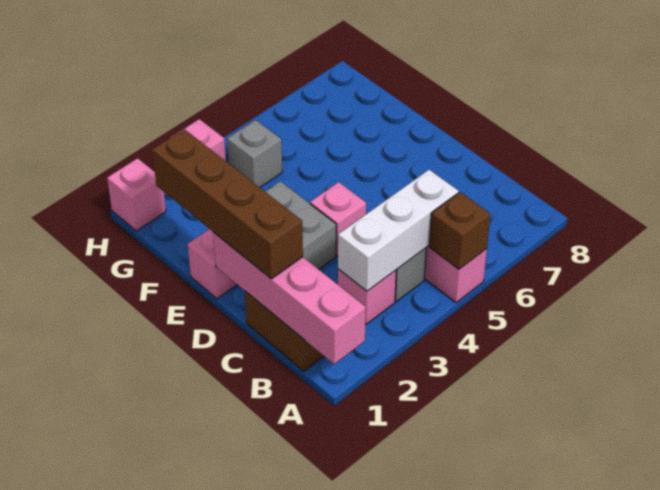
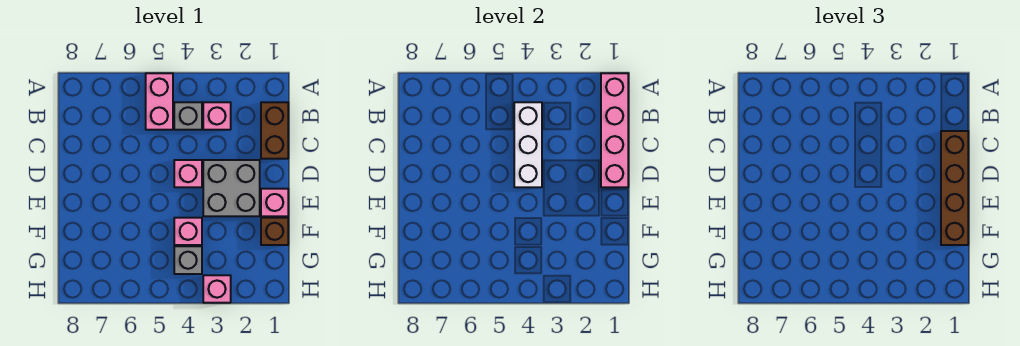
brown brick A5 level 2 -> brown brick F1 level 1
white brick B3:B5 level 2 -> white brick B4:D4 level 2
pink brick H1 level 1 -> pink brick F4 level 1

